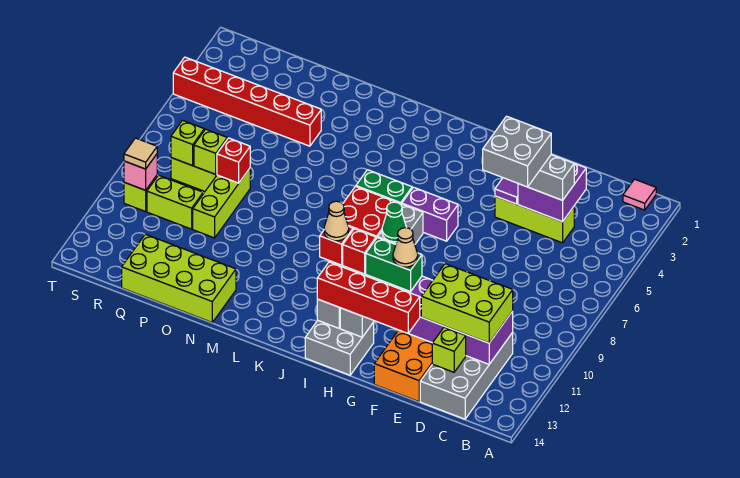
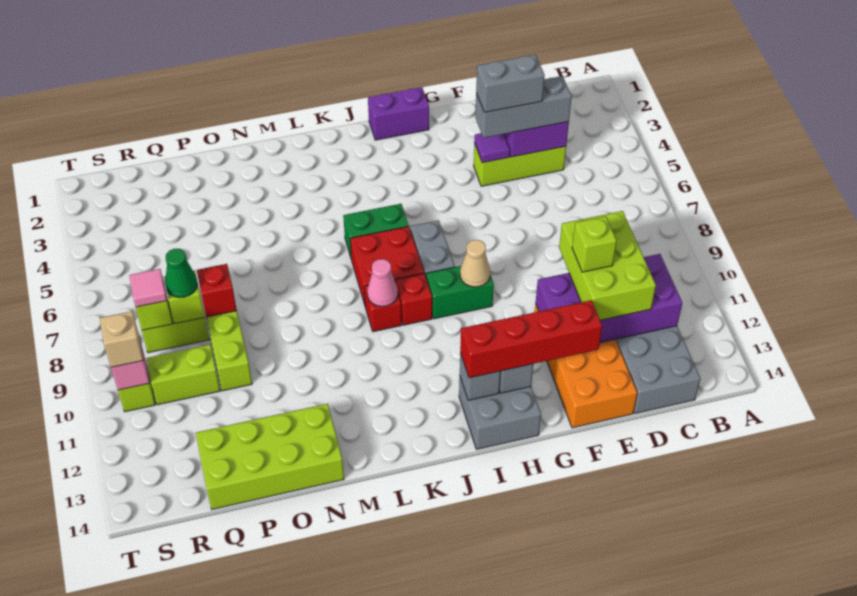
pink tile B1 level 1 -> pink tile R8 level 3
lime brick C11:E12 level 3 -> lime brick D10:E12 level 3
lime brick D13 level 2 -> lime brick E11 level 4
grey brick E4:F5 level 4 -> grey brick E4:F4 level 4
purple brick H6:I6 level 1 -> purple brick H1:I1 level 1
green cone I8 level 2 -> green cone Q8 level 3
tan cone K9 level 2 -> pink cone K9 level 2
red brick O4:T4 level 1 -> none
tan tile S10 level 3 -> tan brick S10 level 3

